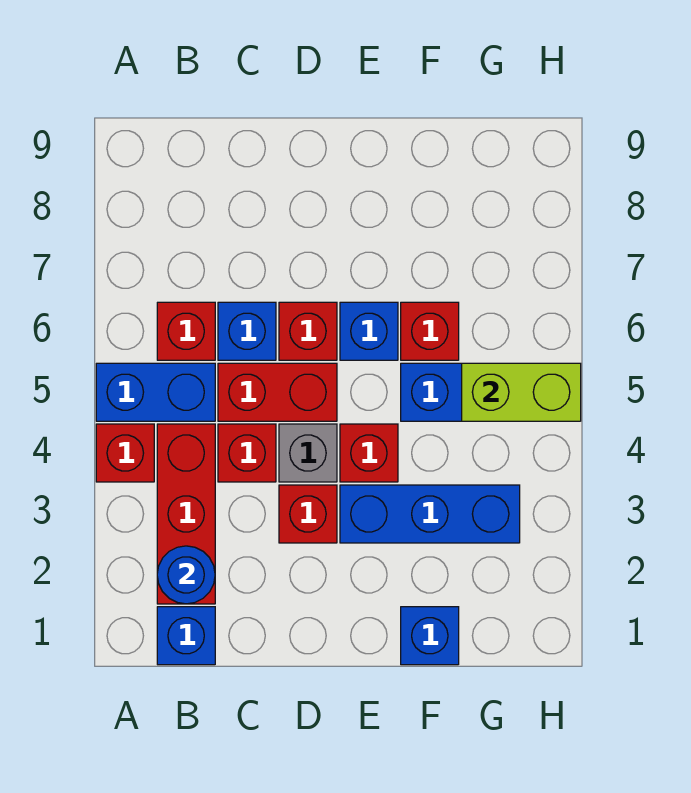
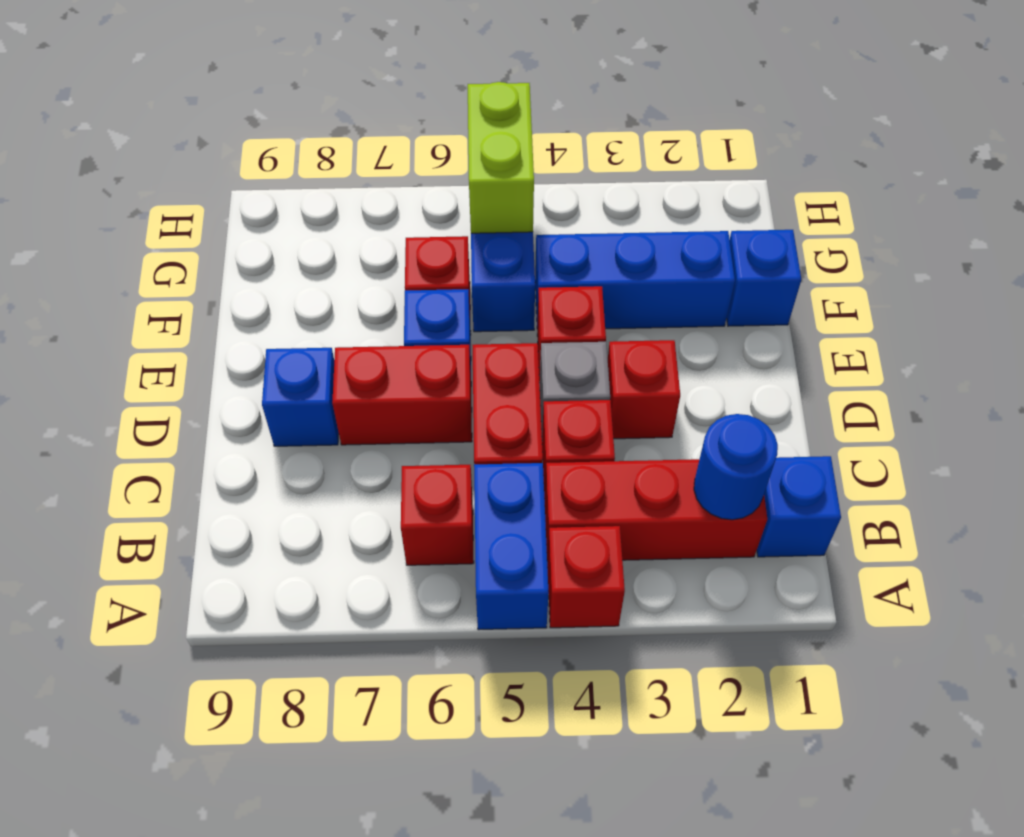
blue brick C6 level 1 -> blue brick D8 level 1
red brick D6 level 1 -> red brick D6:D7 level 1
blue brick E3:G3 level 1 -> blue brick F2:F4 level 1

